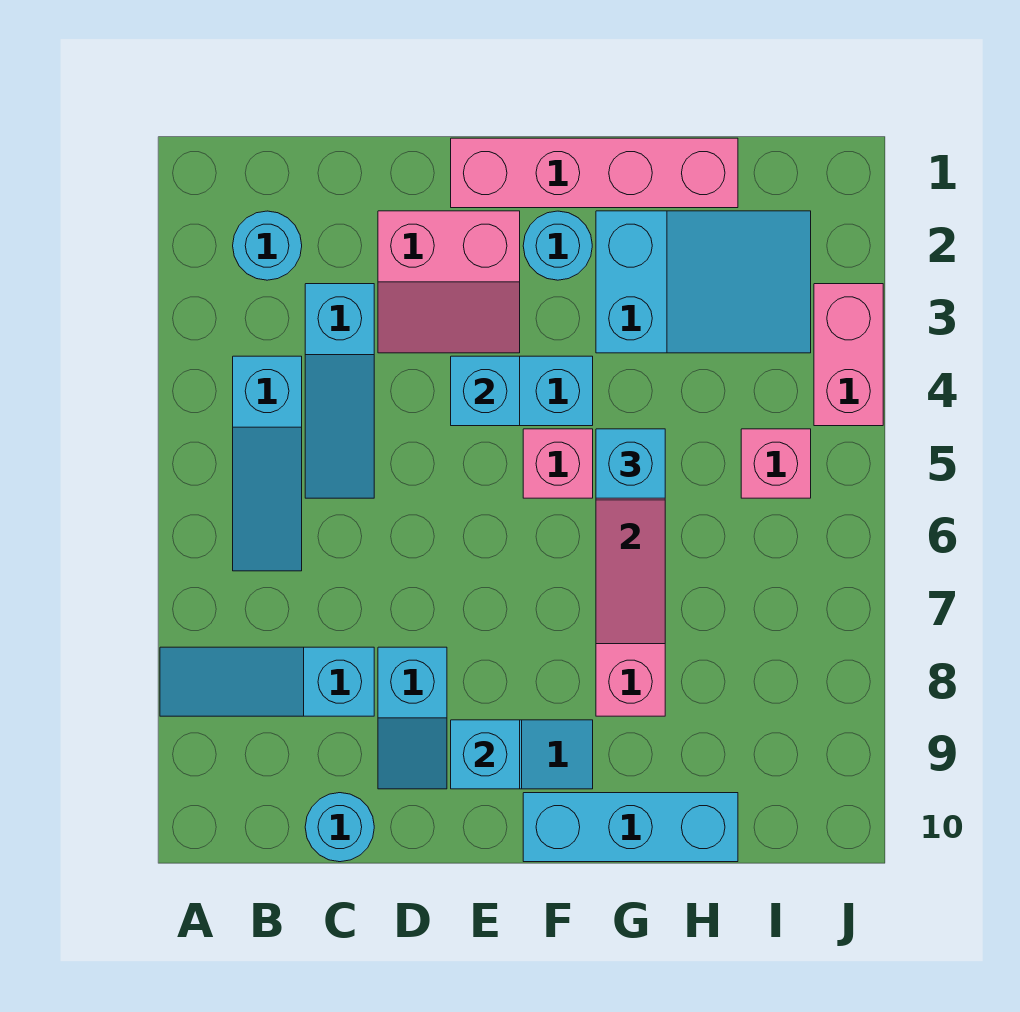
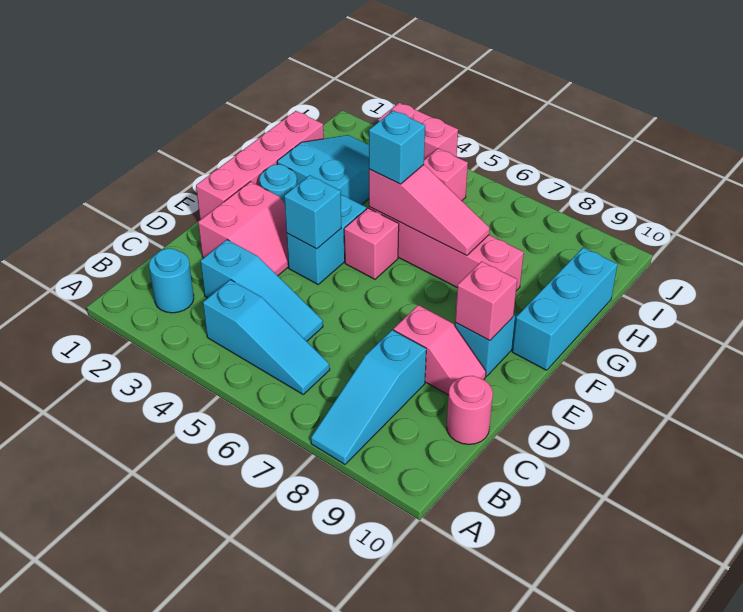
cyan round brick C10 level 1 -> pink round brick C10 level 1
cyan slope D8:D9 level 1 top 8 -> pink slope D8:D9 level 1 top 8
cyan brick E9 level 2 -> pink brick E9 level 2

